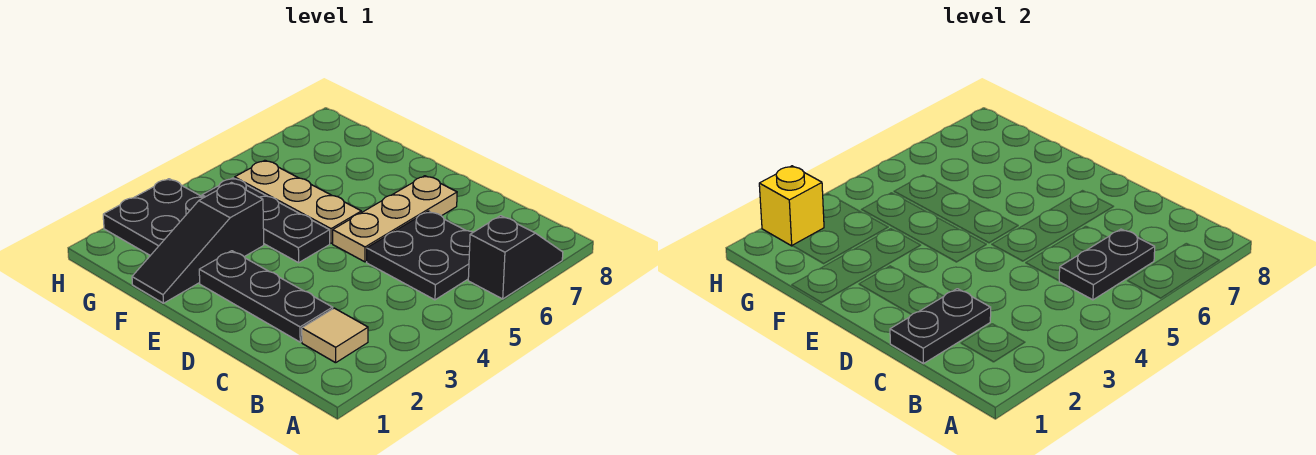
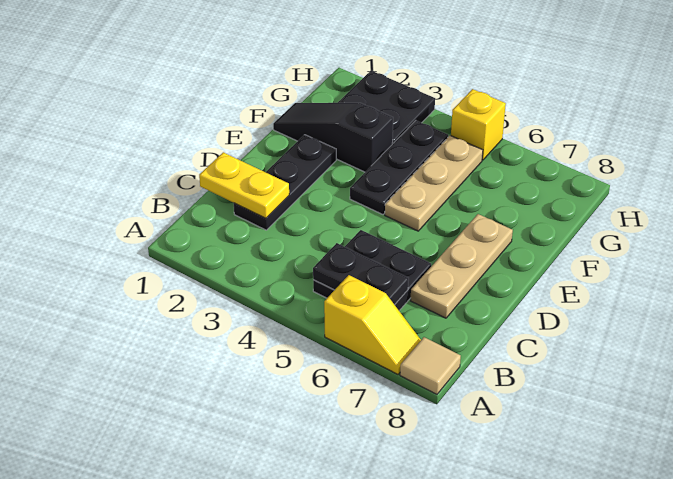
black slope A6:A7 level 1 top 6 -> yellow slope A6:A7 level 1 top 6
tan tile B2 level 1 -> tan tile A8 level 1
black plate C1:C2 level 2 -> yellow plate C1:C2 level 2
tan plate D5:D7 level 1 -> tan plate C7:E7 level 1
yellow brick H2 level 2 -> yellow brick H5 level 1

